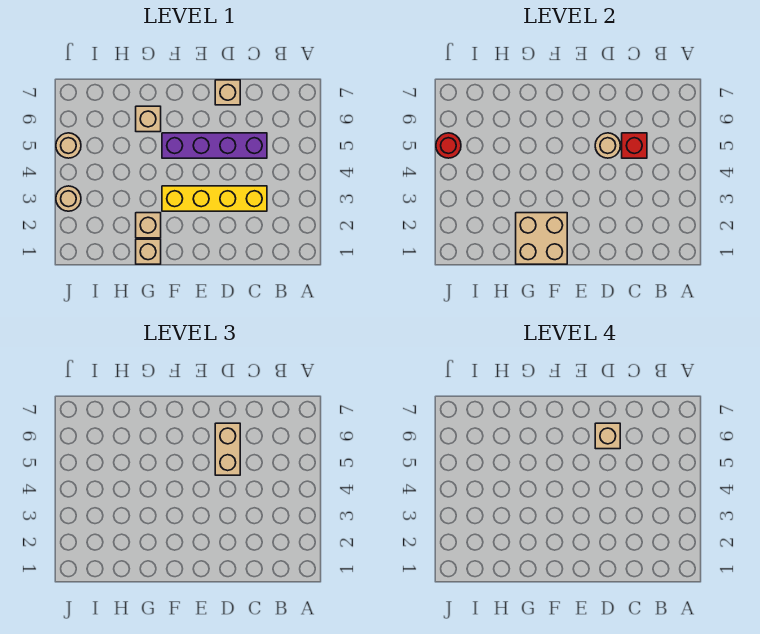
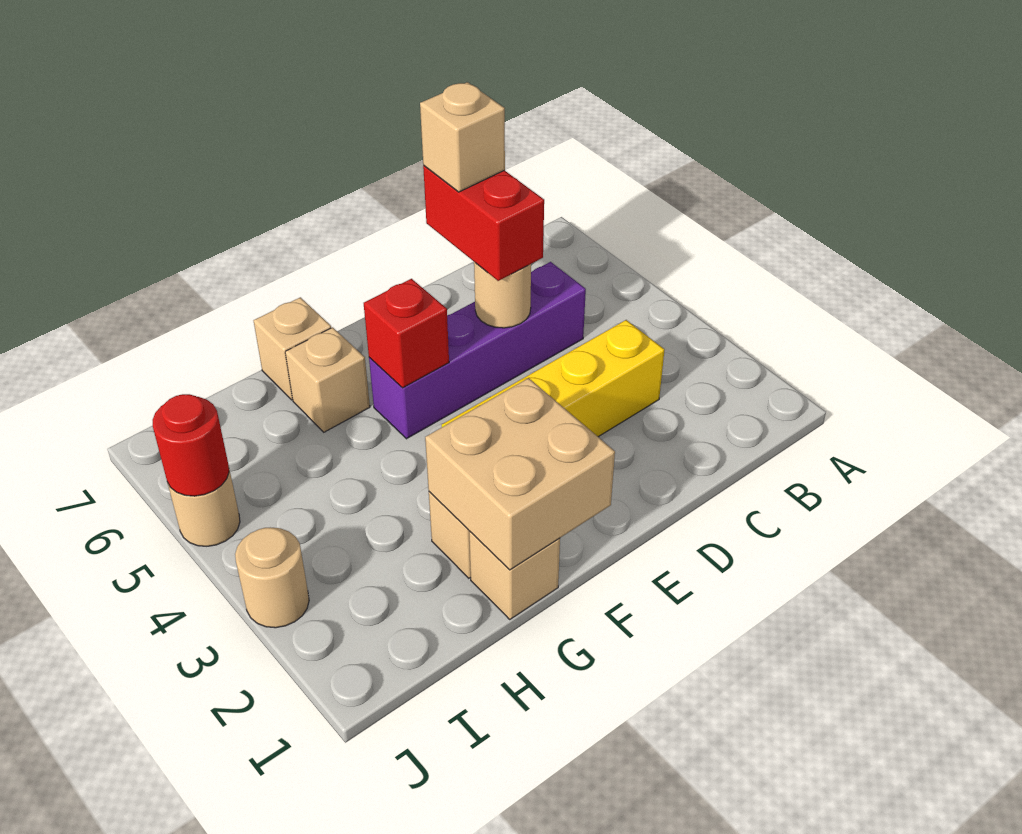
red brick C5 level 2 -> red brick F5 level 2
tan brick D5:D6 level 3 -> red brick D5:D6 level 3
tan brick D7 level 1 -> tan brick G7 level 1

